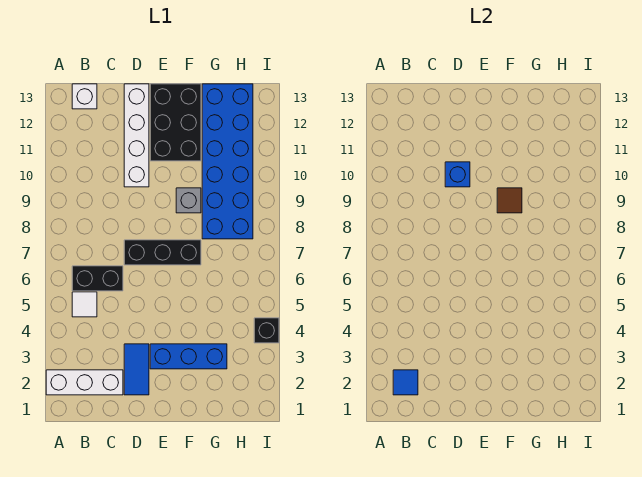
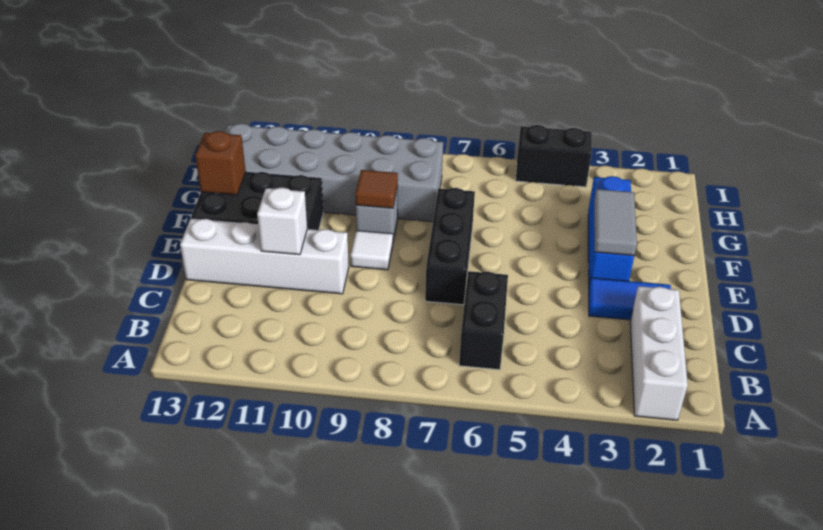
blue tile B2 level 2 -> none
white tile B5 level 1 -> white tile E9 level 1
white brick B13 level 1 -> white brick D11 level 2
blue brick D10 level 2 -> none
none -> grey tile E3:F3 level 2
none -> brown brick F13 level 2
blue brick G8:H13 level 1 -> grey brick G8:H13 level 1
black brick I4 level 1 -> black brick I4:I5 level 1

